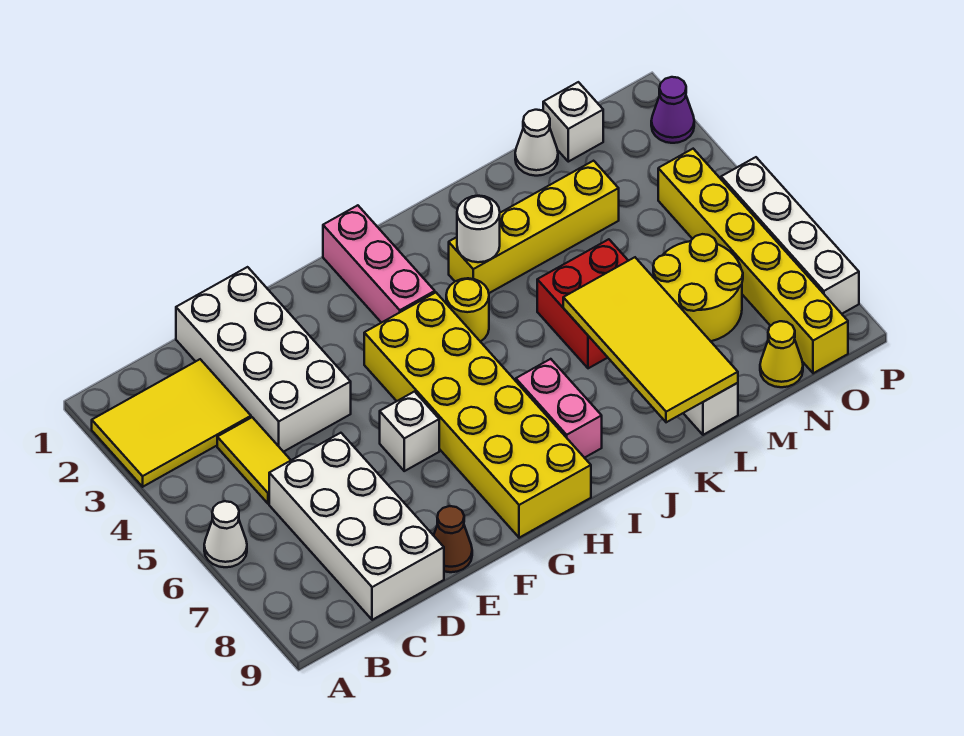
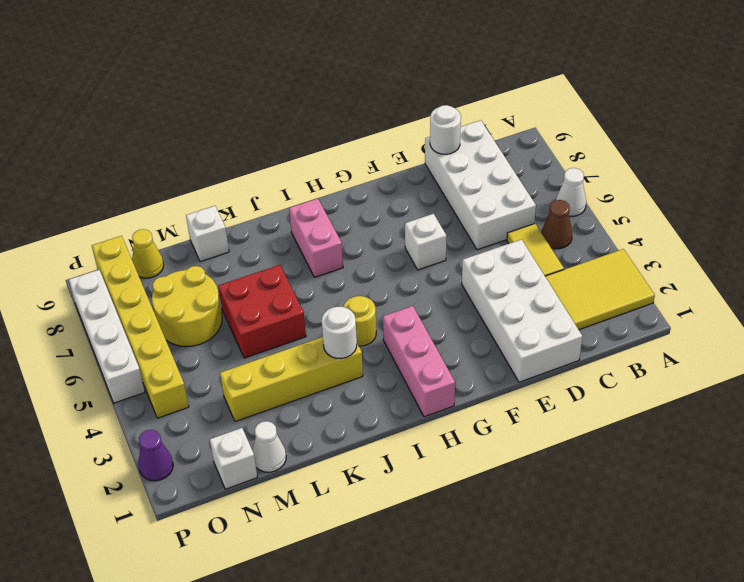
none -> white round brick D9 level 2
brown cone E9 level 1 -> brown cone B5 level 1
yellow brick G4:H9 level 1 -> none
yellow tile K6:L9 level 2 -> none

